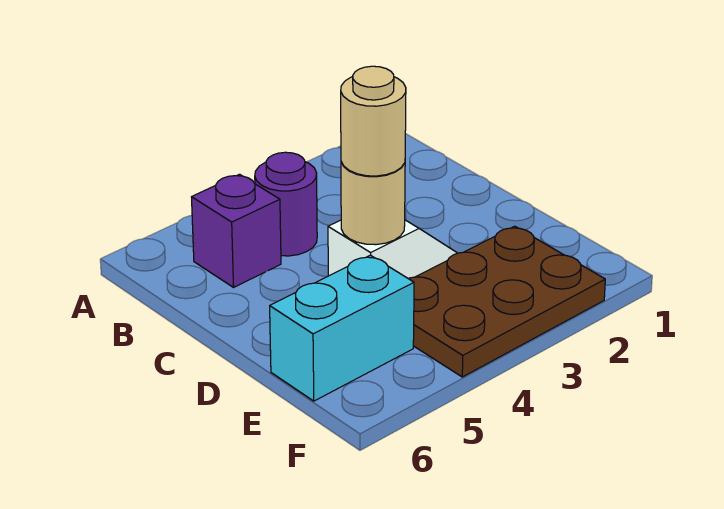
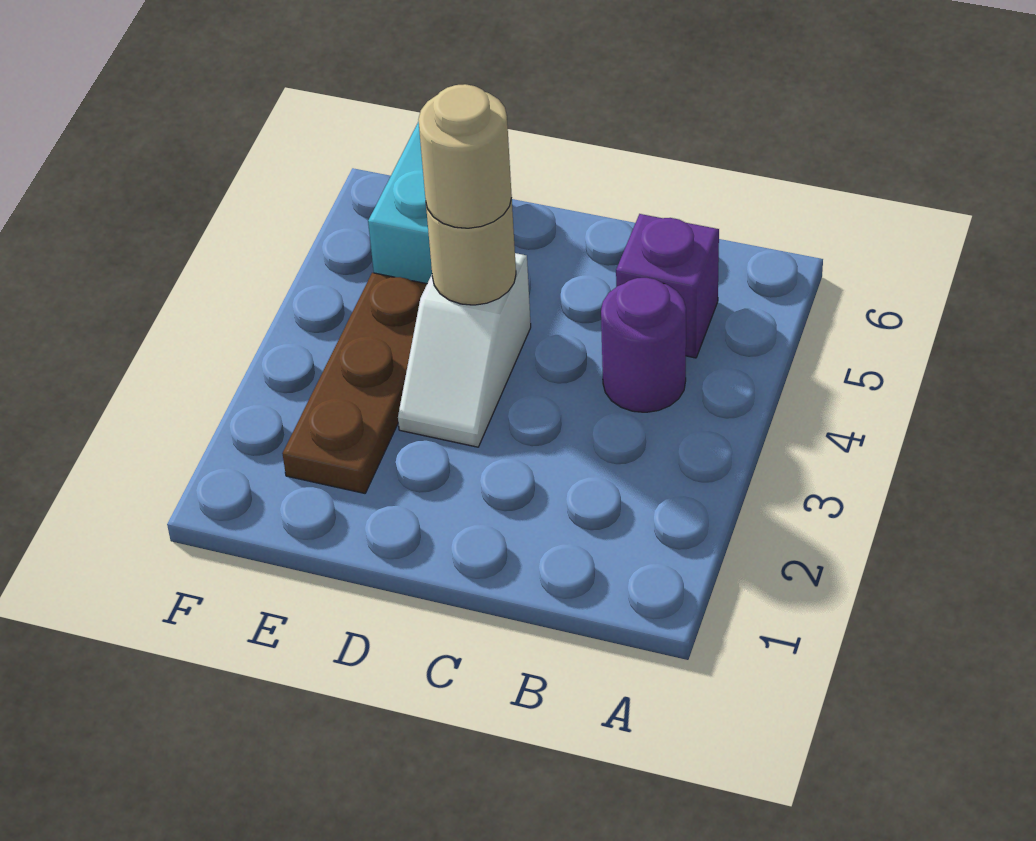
brown plate E2:F4 level 1 -> brown plate E2:E4 level 1

